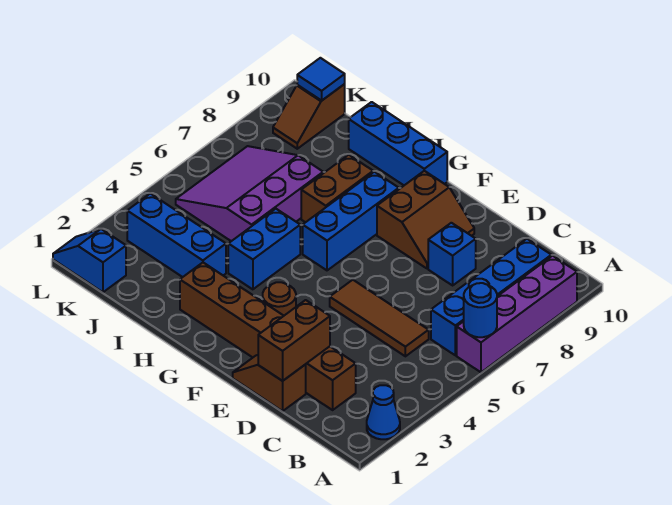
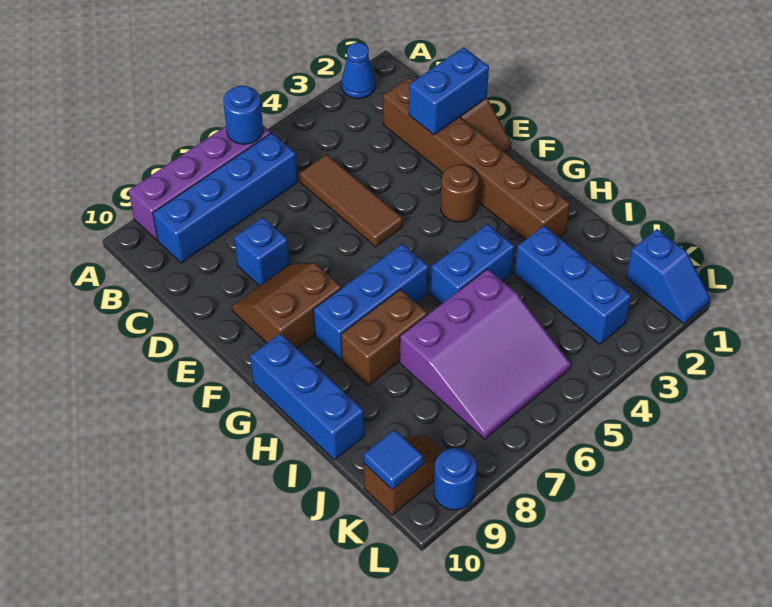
brown brick D1:D2 level 2 -> blue brick D1:D2 level 2
none -> blue round brick L9 level 1

